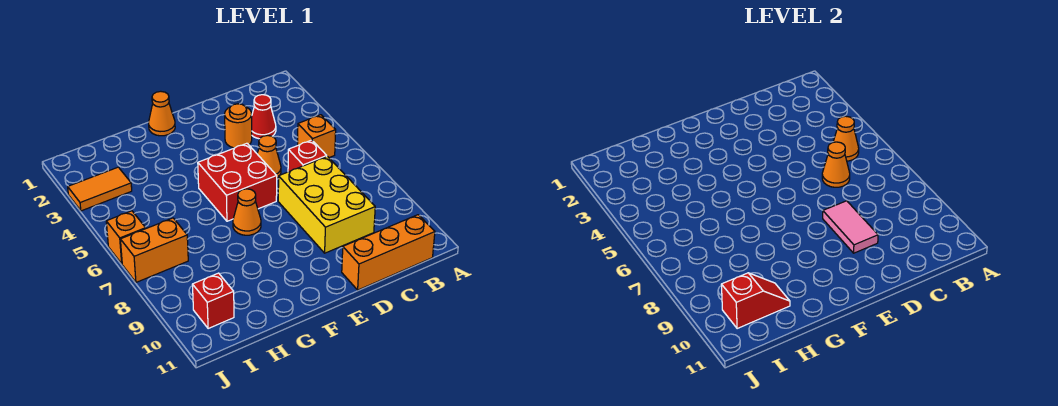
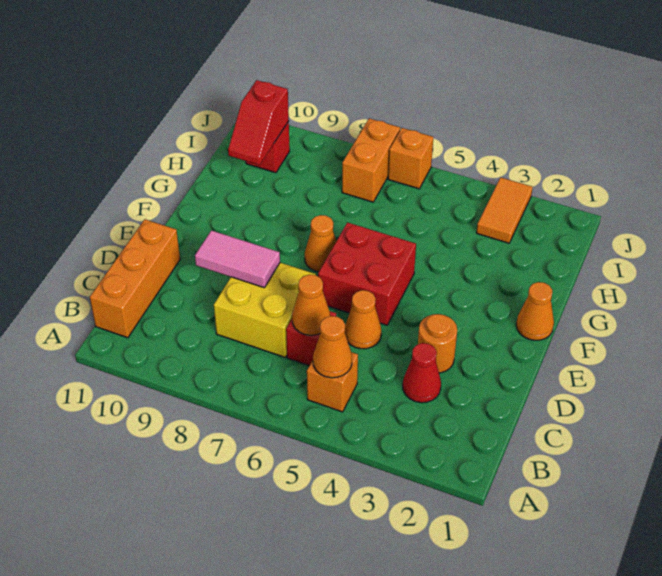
yellow brick C7:D9 level 1 -> yellow brick C7:D8 level 1

